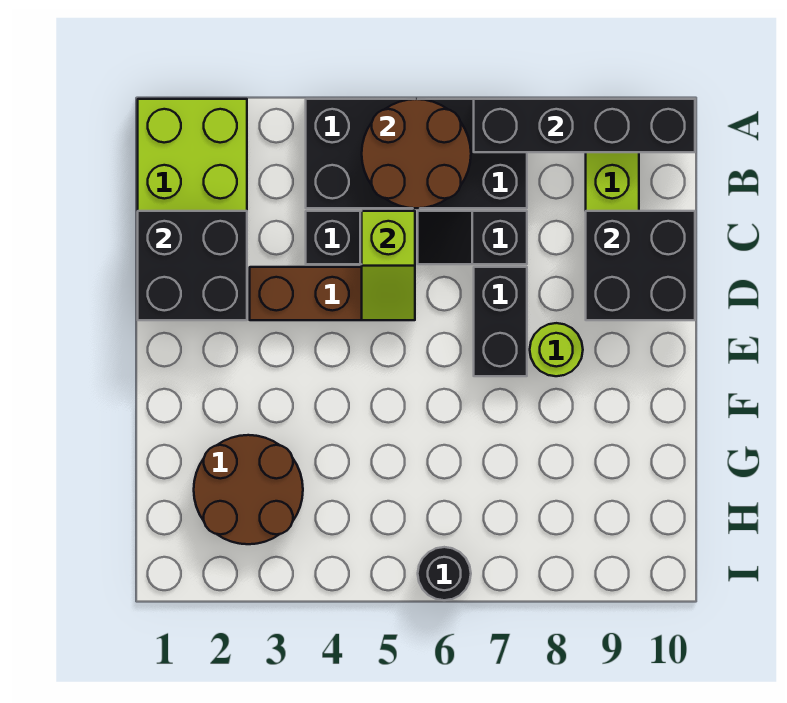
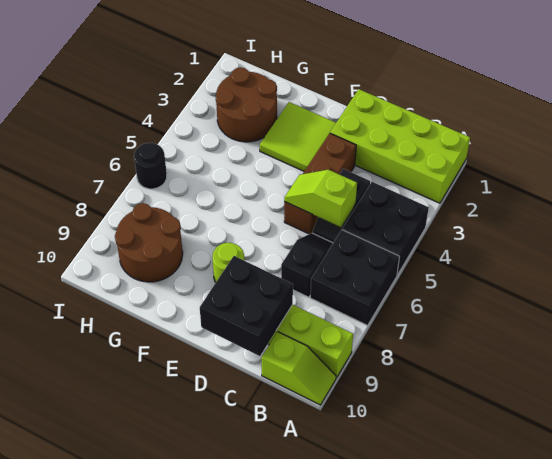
brown round brick A5:B6 level 2 -> brown round brick G8:H9 level 1
black brick A7:A10 level 2 -> none
none -> lime slope A10:B10 level 1 top B
black brick C1:D2 level 2 -> none
black brick D7:E7 level 1 -> none
none -> lime tile E2:F3 level 1

